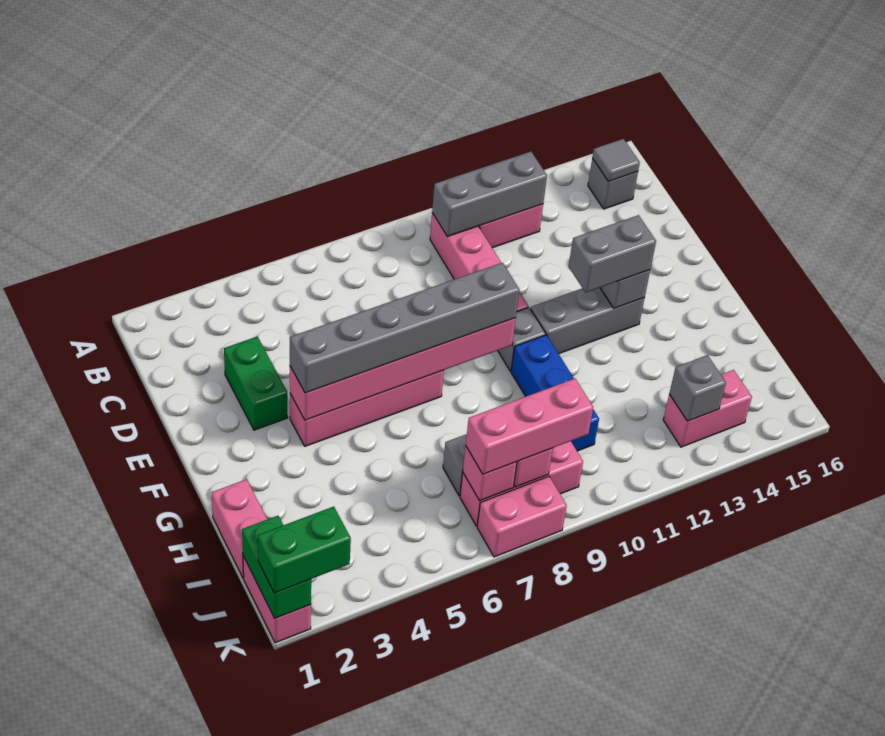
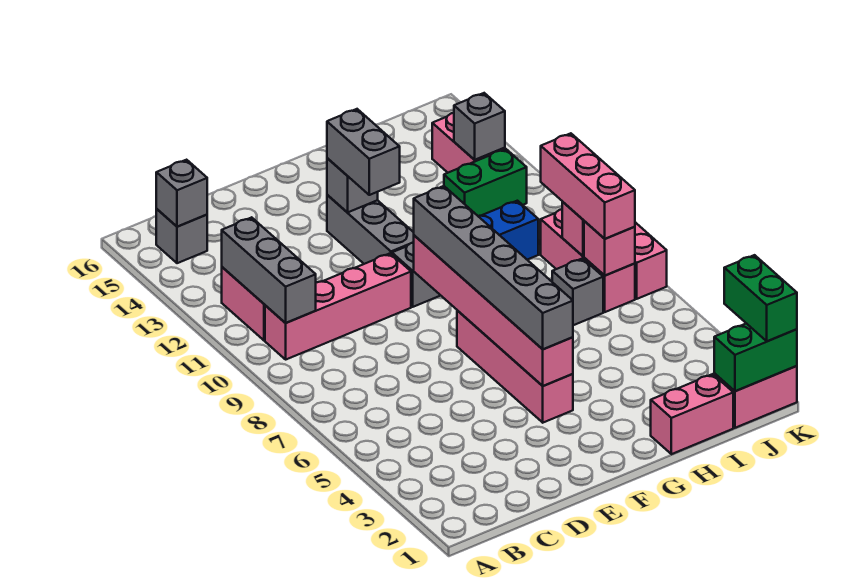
grey tile B15 level 2 -> grey brick B15 level 2
green brick D3:E3 level 1 -> green brick I12:J12 level 1

